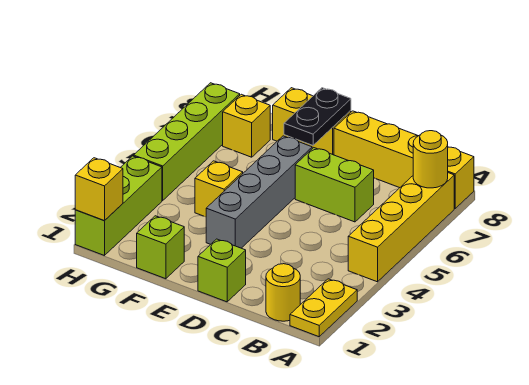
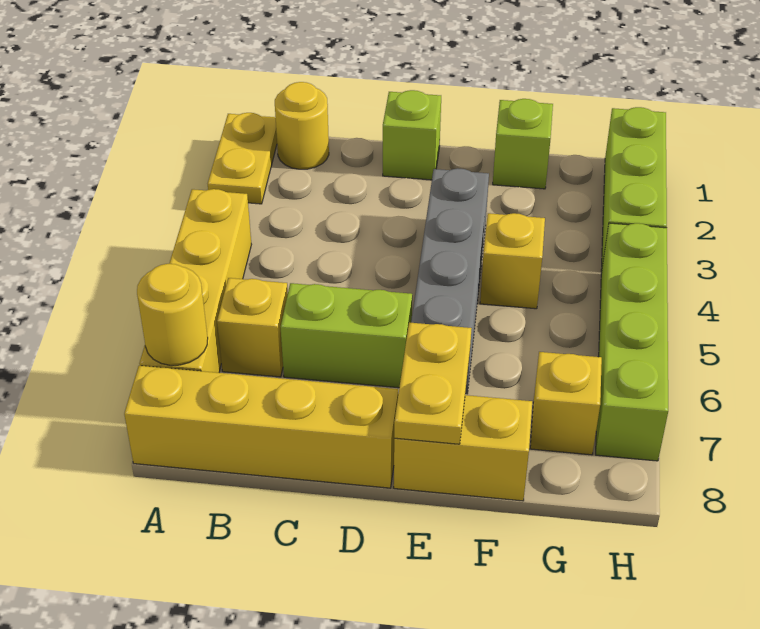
black plate E7:E8 level 2 -> yellow plate E7:E8 level 2
yellow brick H1 level 2 -> yellow brick B6 level 1

